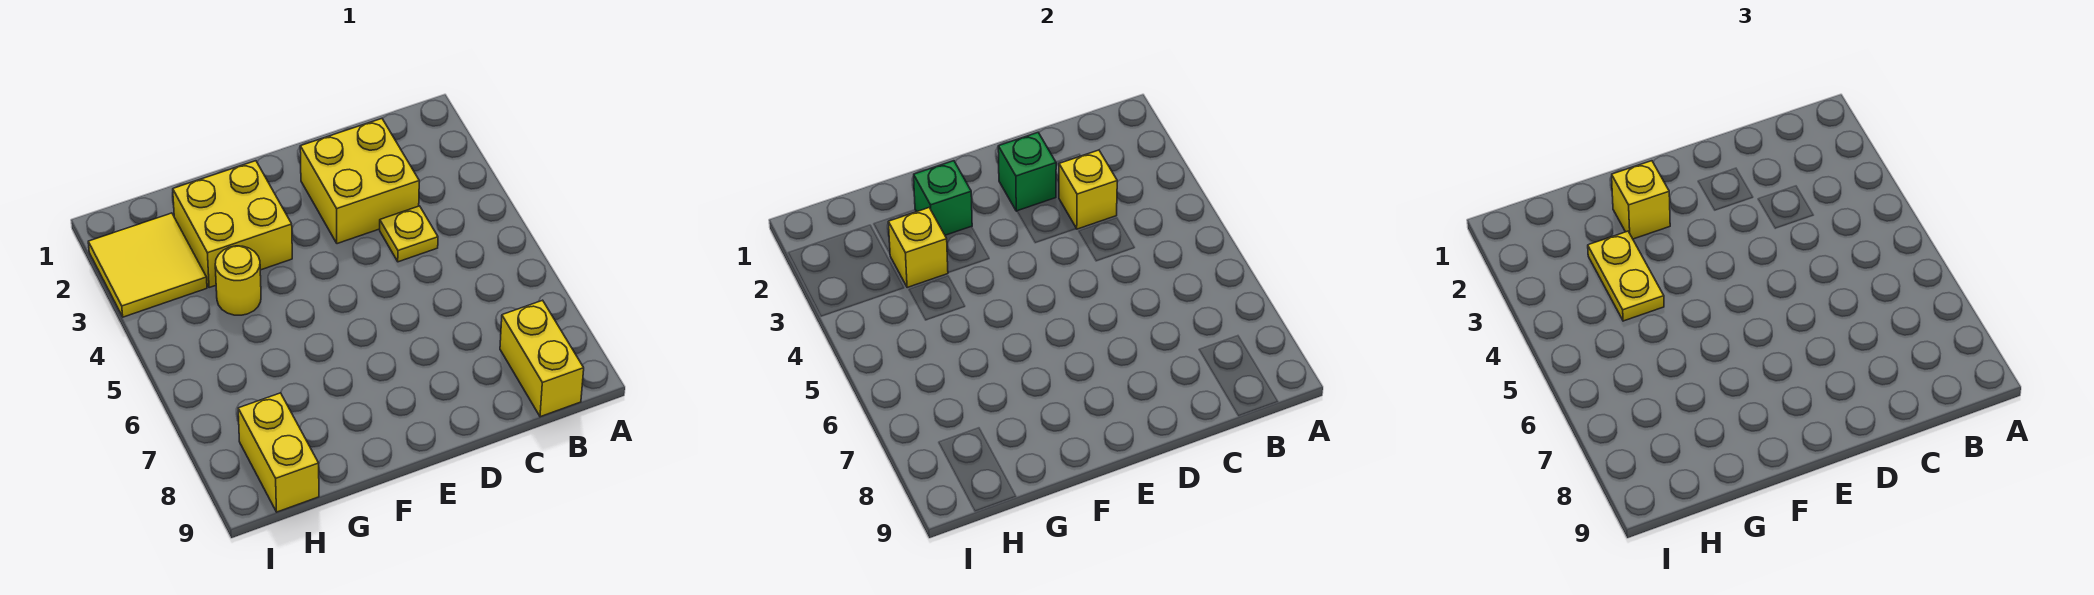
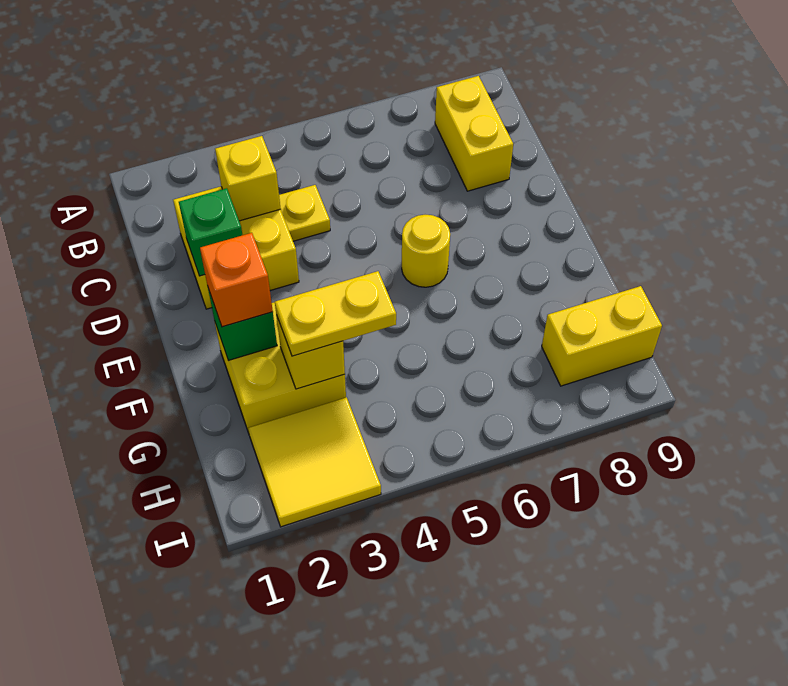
yellow brick B8:B9 level 1 -> yellow brick B8:C8 level 1
yellow brick F2 level 3 -> orange brick F2 level 3
yellow round brick G4 level 1 -> yellow round brick E6 level 1

